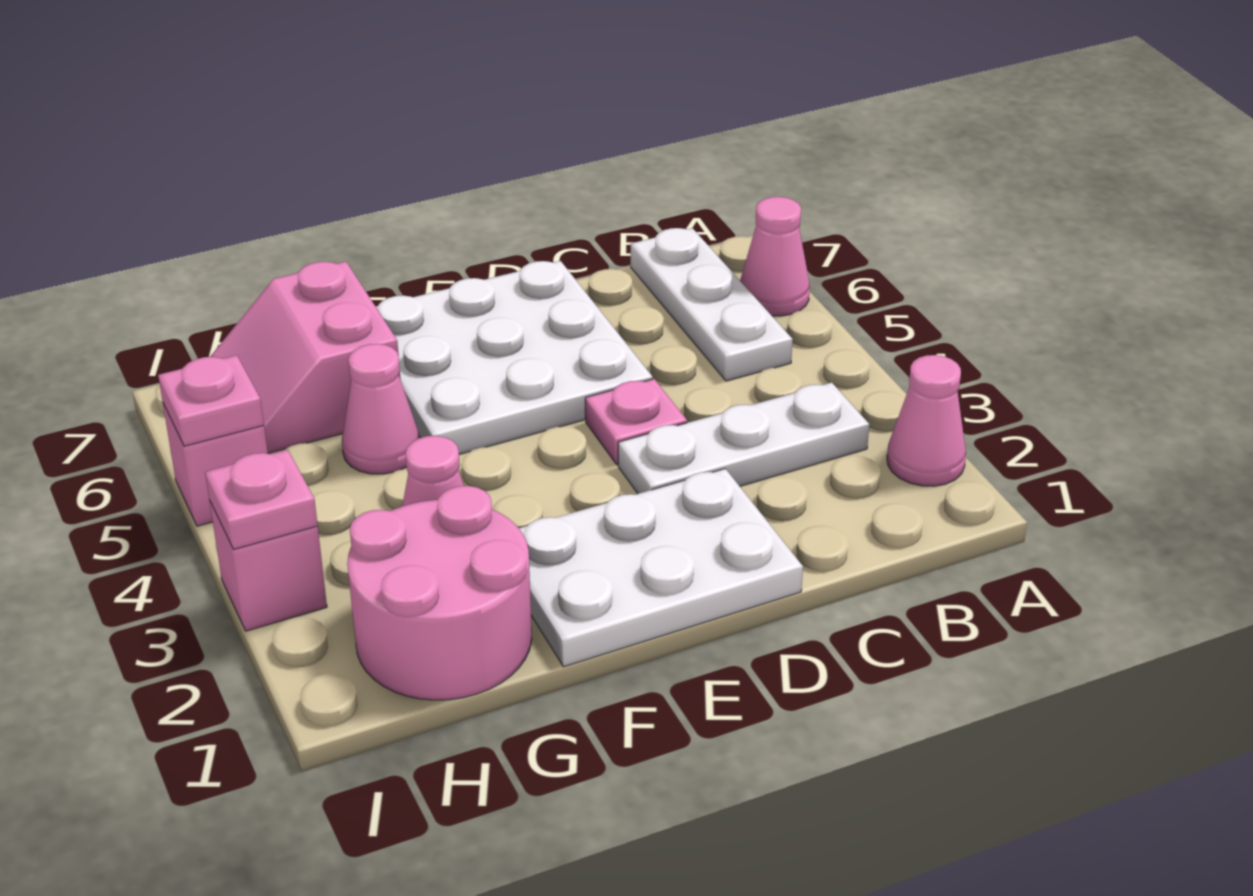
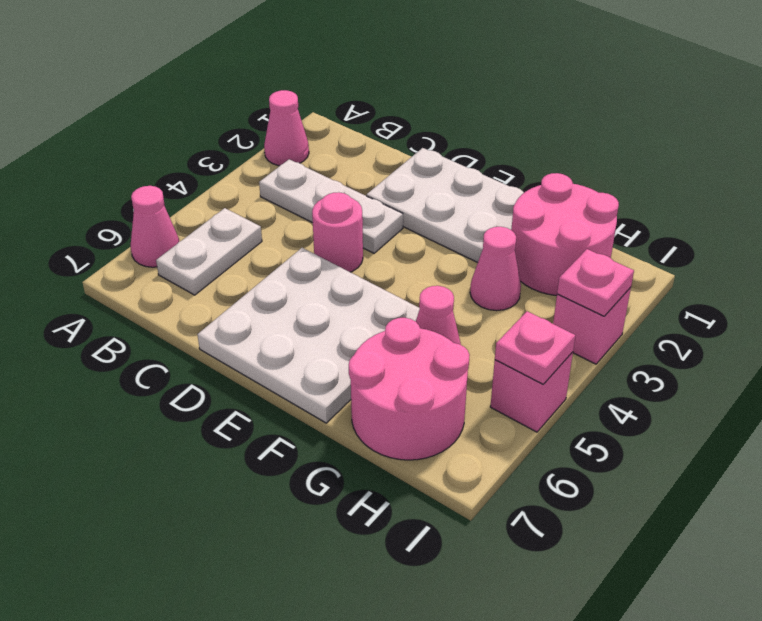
white plate B5:B7 level 1 -> white plate B5:B6 level 1
pink plate D4 level 1 -> pink round brick D4 level 1
pink slope G6:H7 level 1 top G -> pink round brick G6:H7 level 1

